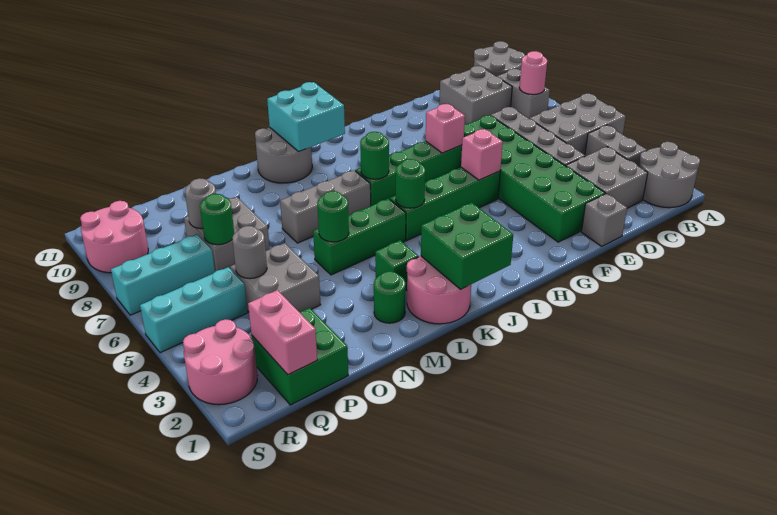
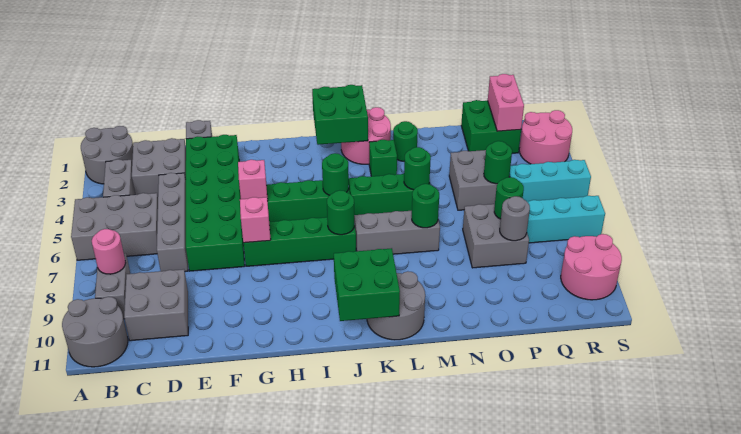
cyan brick J10:K11 level 2 -> green brick J10:K11 level 2
none -> green round brick M7 level 2
grey round brick P5 level 2 -> green round brick P5 level 2

